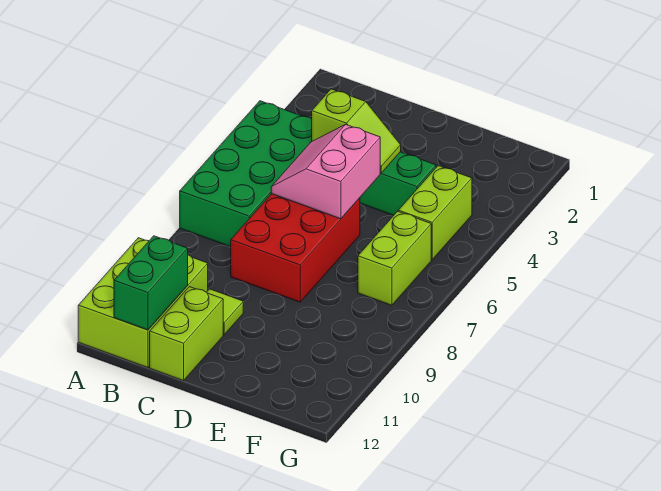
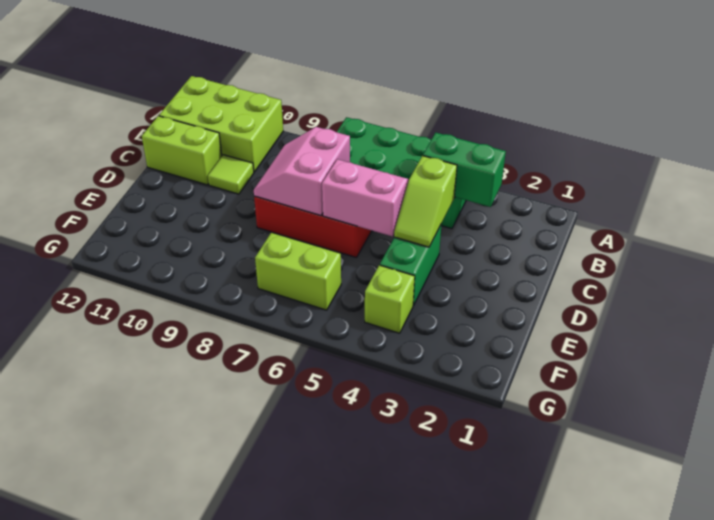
green brick B11:B12 level 2 -> green brick B3:B4 level 2
none -> pink slope C7:D8 level 2 top 7
lime brick F4:F5 level 1 -> lime brick F4 level 1

